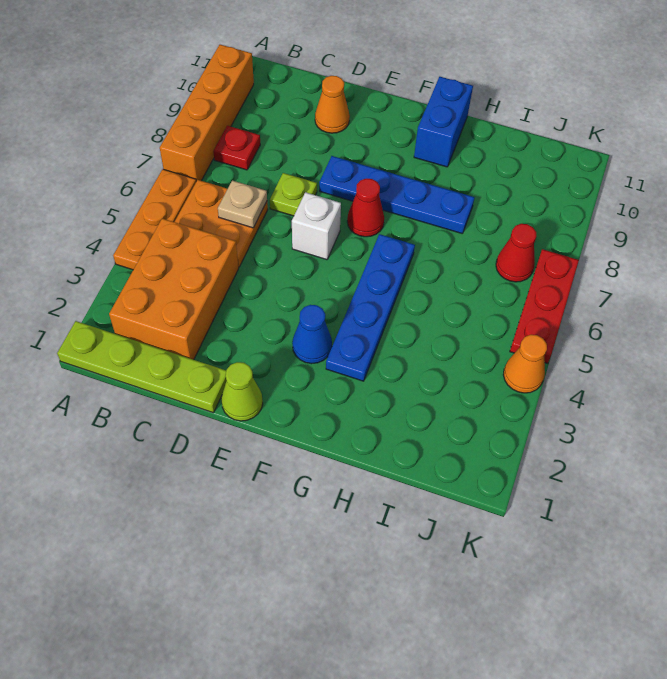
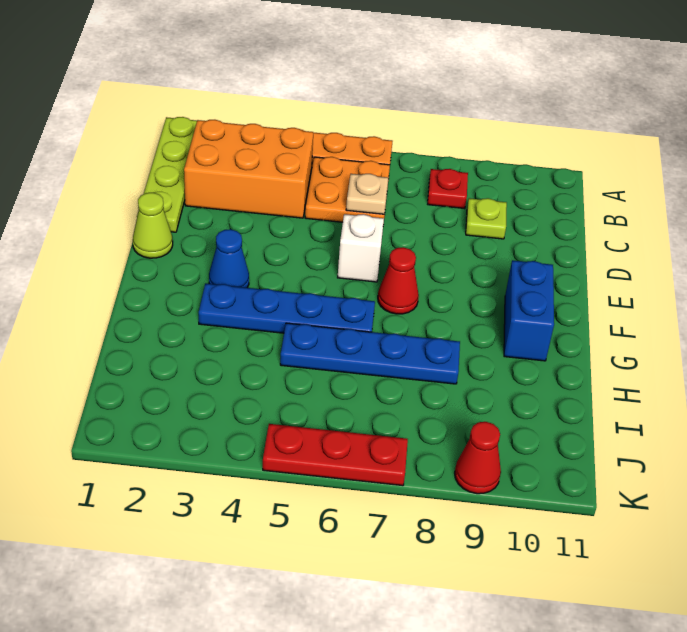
orange brick A7:A10 level 1 -> none
lime plate D7 level 1 -> lime plate C9 level 1
orange cone D10 level 1 -> none
blue plate E8:H8 level 1 -> blue plate H5:H8 level 1
blue brick G10:G11 level 1 -> blue brick F10:G10 level 1
red cone J7 level 1 -> red cone K9 level 1
orange cone K4 level 1 -> none

